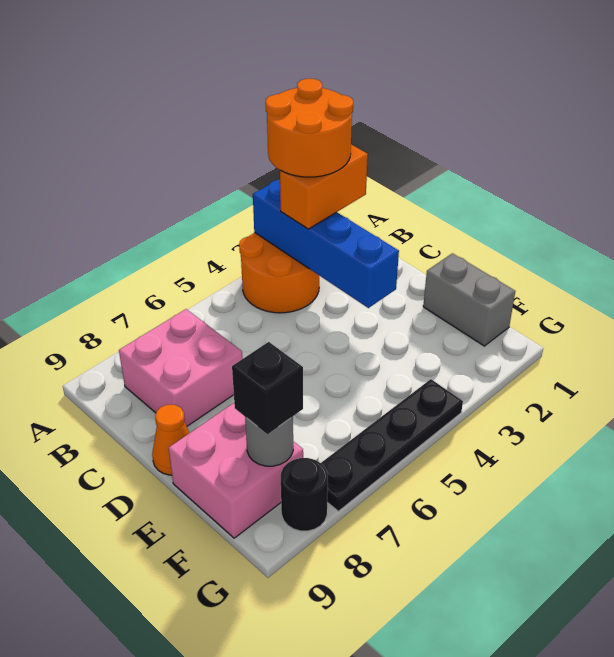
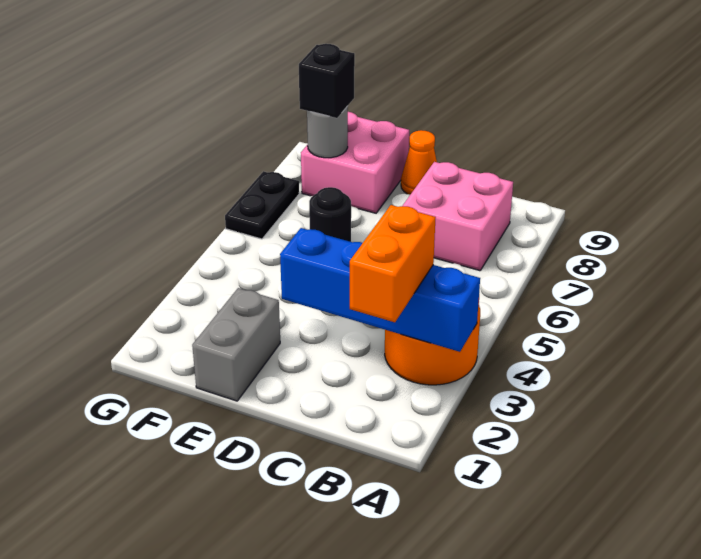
orange round brick A2:B3 level 4 -> none
grey brick E1:F1 level 1 -> grey brick E1:E2 level 1
black plate G4:G7 level 1 -> black plate G6:G7 level 1
black round brick G8 level 1 -> black round brick E6 level 1

